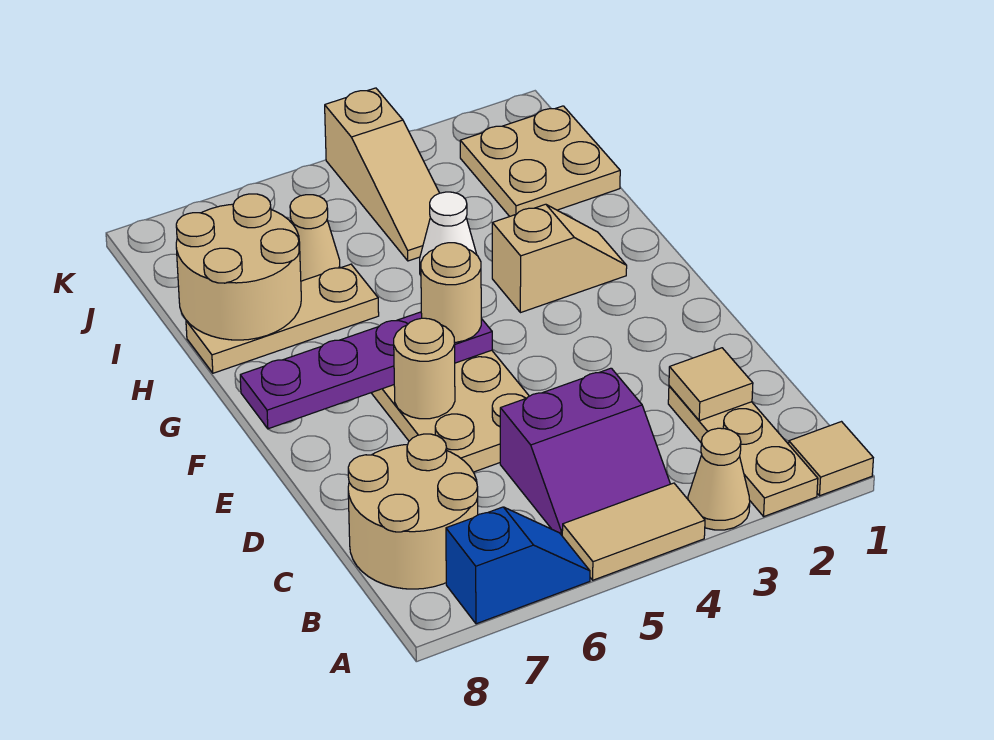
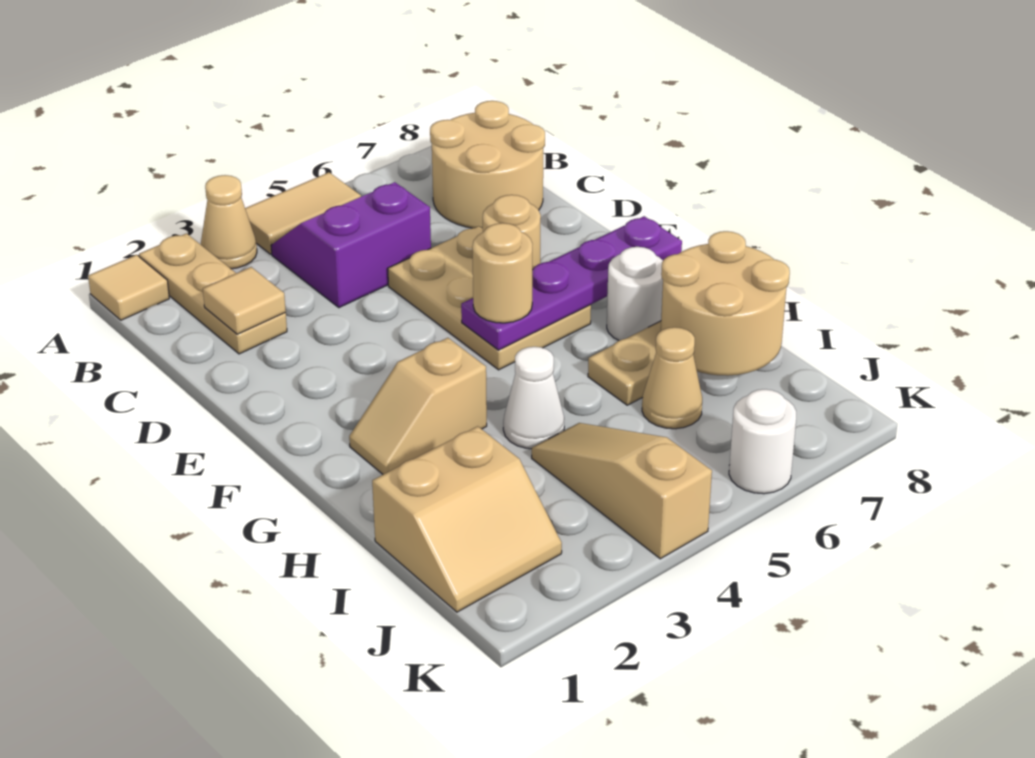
blue slope A6:A7 level 1 top 7 -> none
none -> white round brick G7 level 1
tan plate I1:J2 level 1 -> tan slope I1:J2 level 1 top I
none -> white round brick K6 level 1

